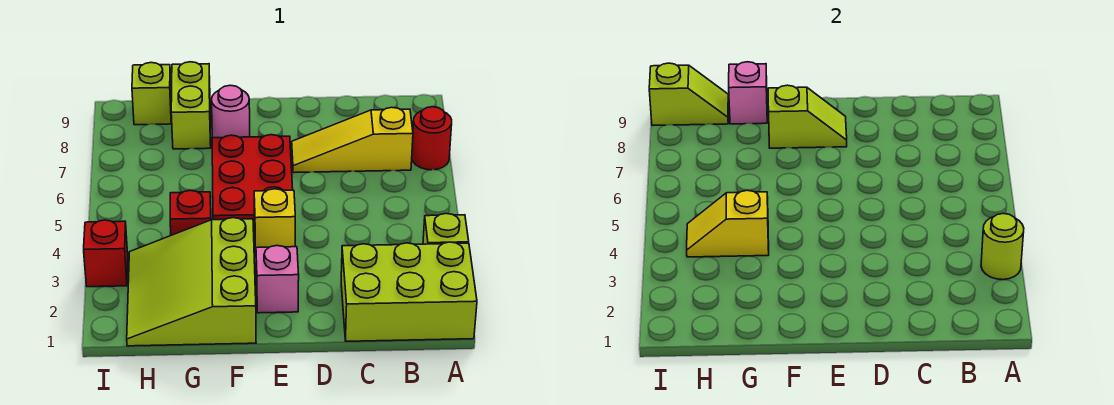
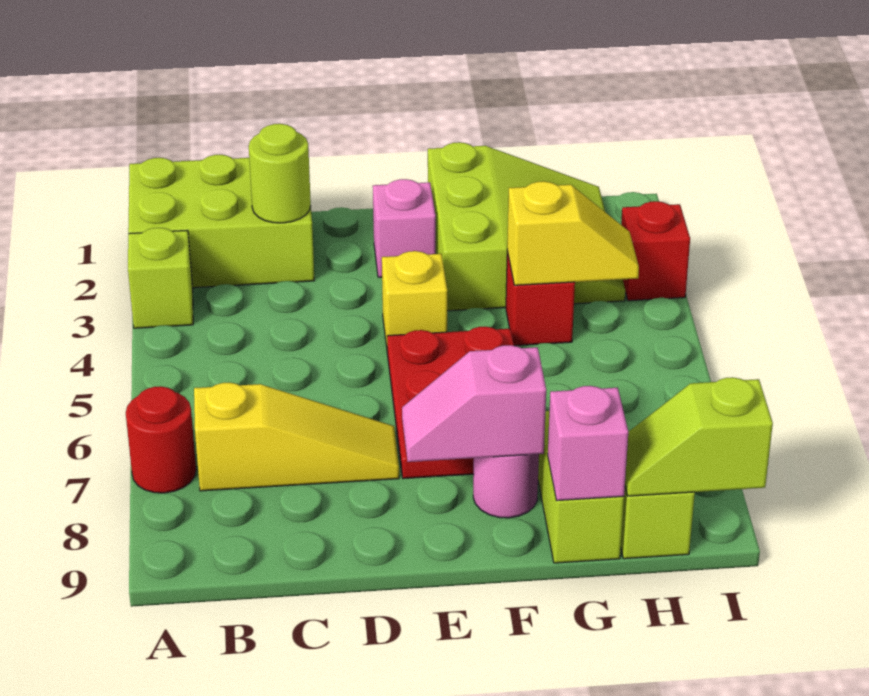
lime round brick A3 level 2 -> lime round brick C2 level 2
lime slope E8:F8 level 2 top F -> pink slope E8:F8 level 2 top F

